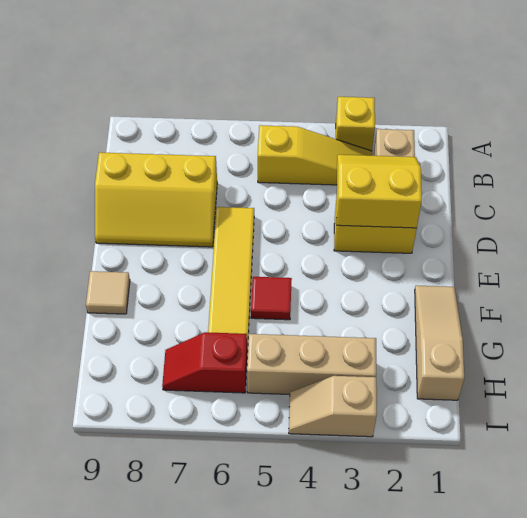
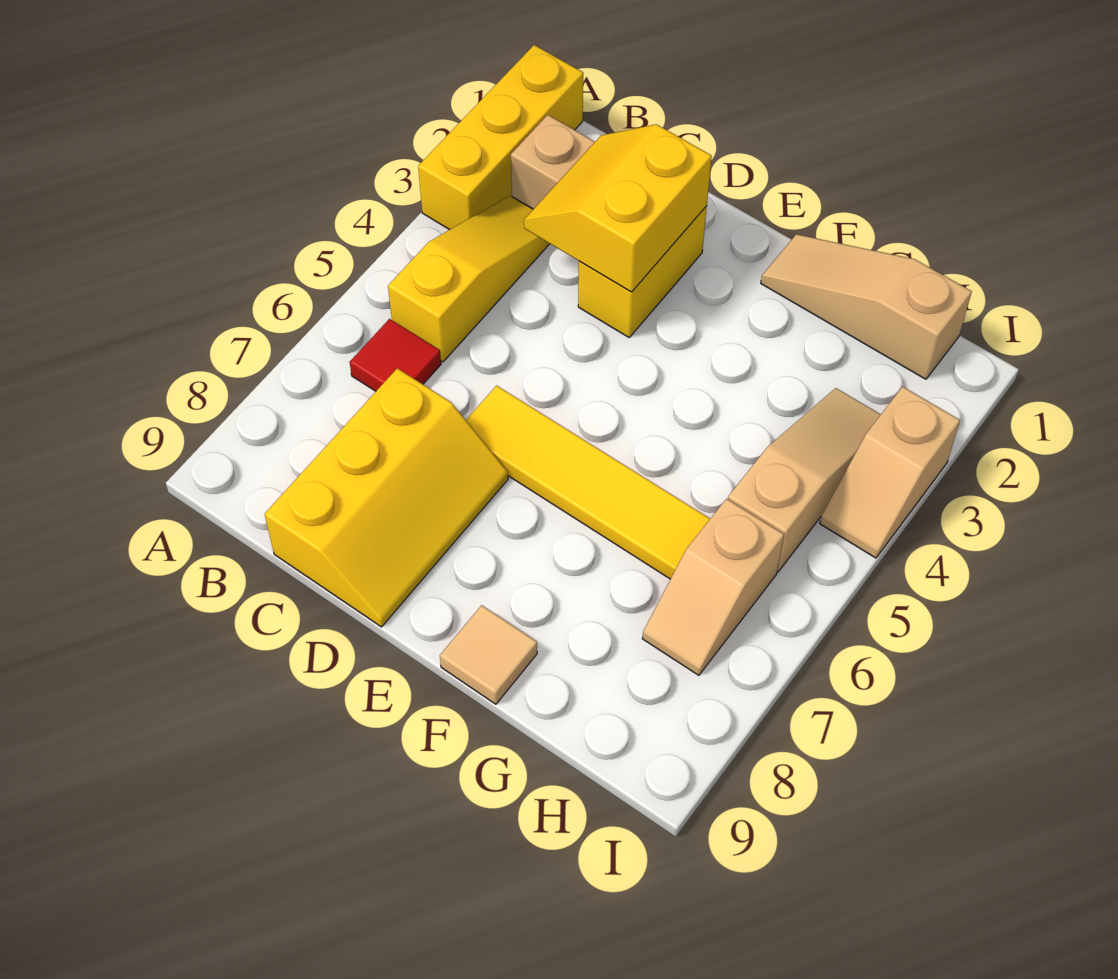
yellow brick A3 level 1 -> yellow brick A1:A3 level 1
red tile F5 level 1 -> red tile B6 level 1
tan brick H3:H5 level 1 -> tan slope H3:H5 level 1 top 5
red slope H6:H7 level 1 top 6 -> tan slope H6:H7 level 1 top 6

